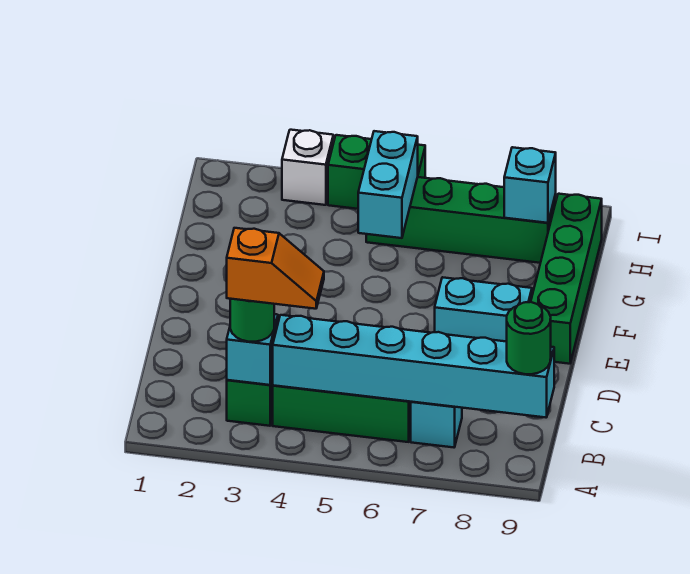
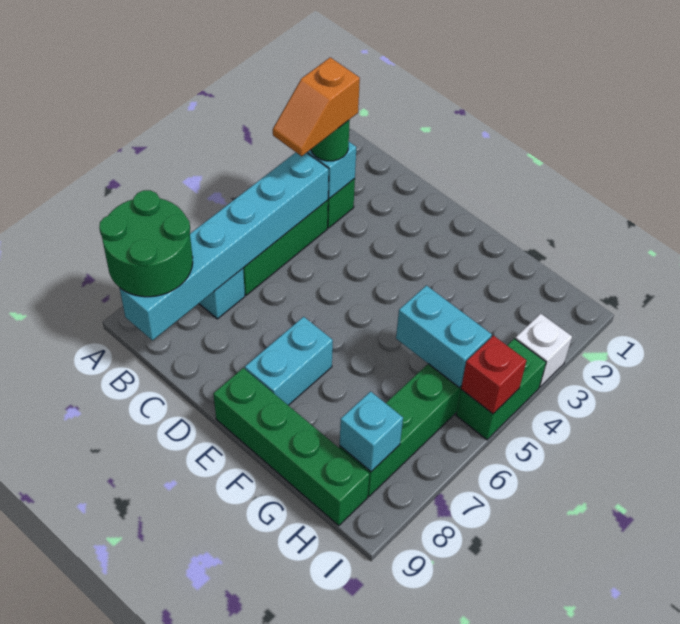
green round brick B9 level 3 -> green round brick A8:B9 level 3
none -> red brick I5 level 2

